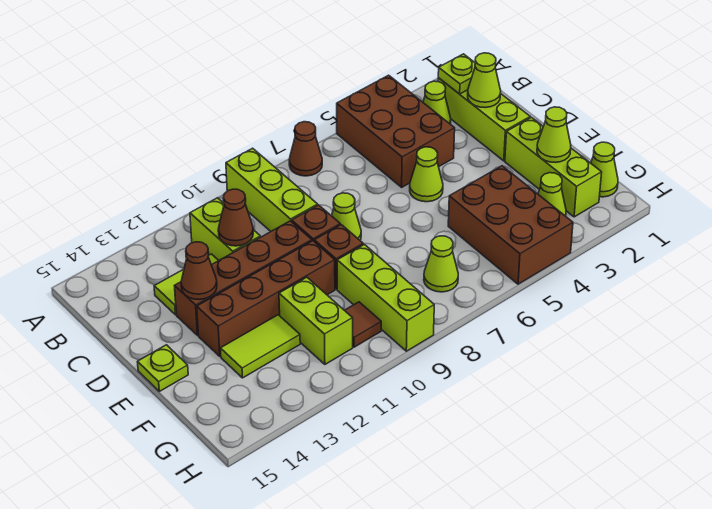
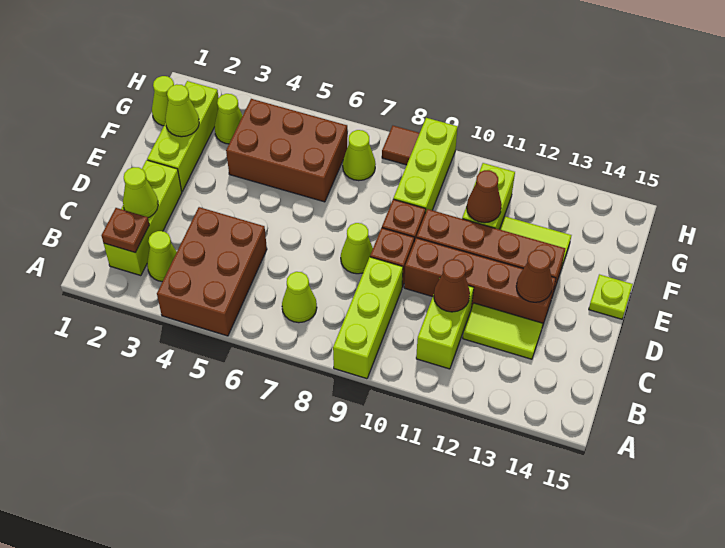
brown cone A7 level 1 -> brown cone F11 level 2
lime plate B2 level 2 -> brown plate B2 level 2
lime cone D5 level 1 -> lime cone B7 level 1
brown brick F4:H5 level 1 -> brown brick F4:G6 level 1
brown tile G10 level 1 -> brown tile H8 level 1

